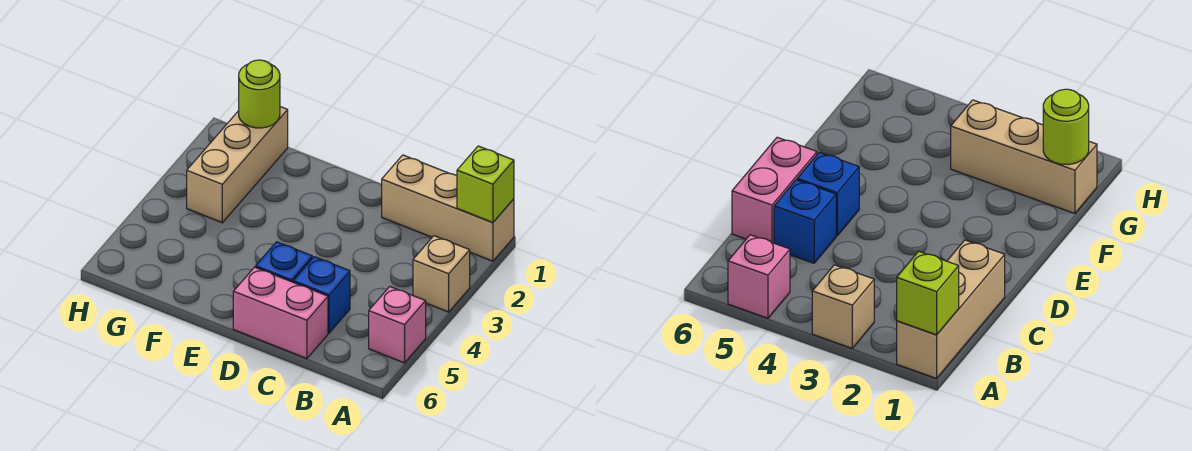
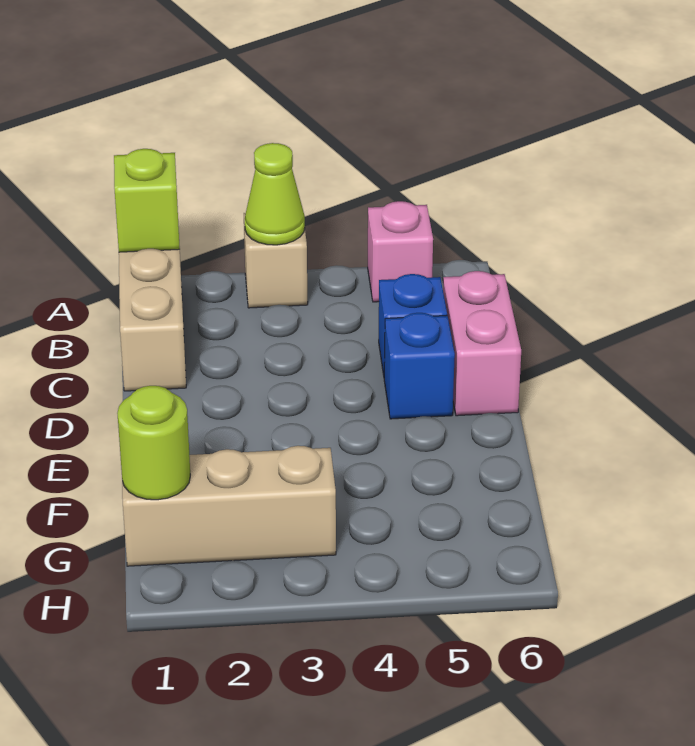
none -> lime cone A3 level 2

